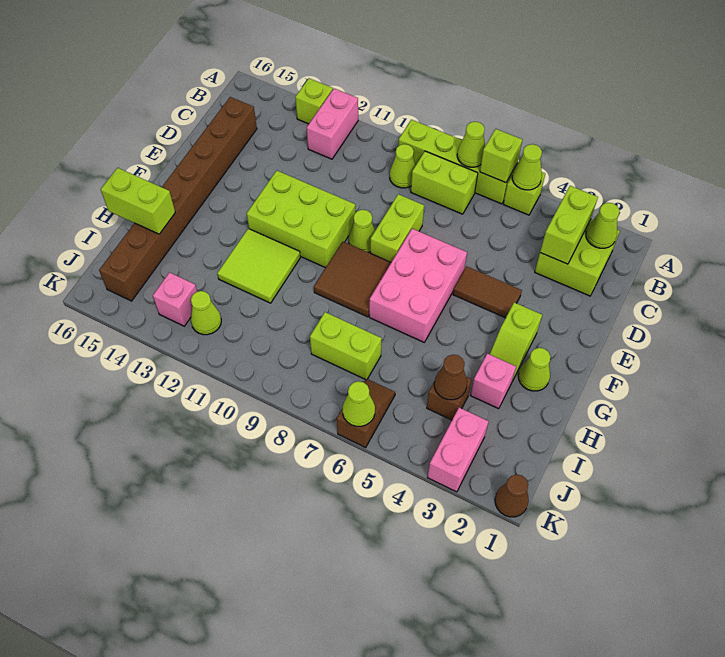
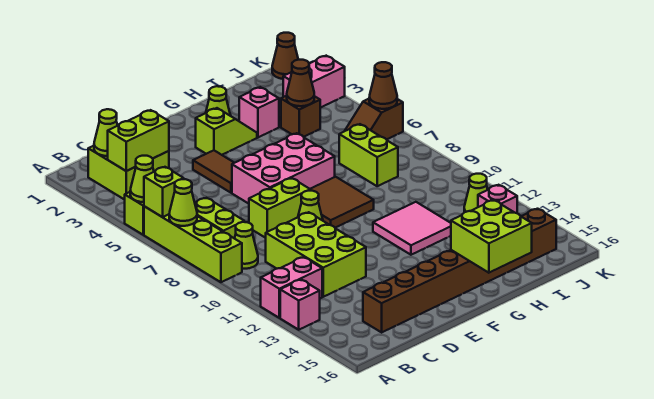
lime brick A13 level 1 -> pink brick A13 level 1
lime brick E10:F12 level 1 -> lime brick C10:D12 level 1
lime tile G11:H12 level 1 -> pink tile G11:H12 level 1
lime brick H15:H16 level 2 -> lime brick G15:H16 level 2
lime cone K6 level 2 -> brown cone K6 level 2

